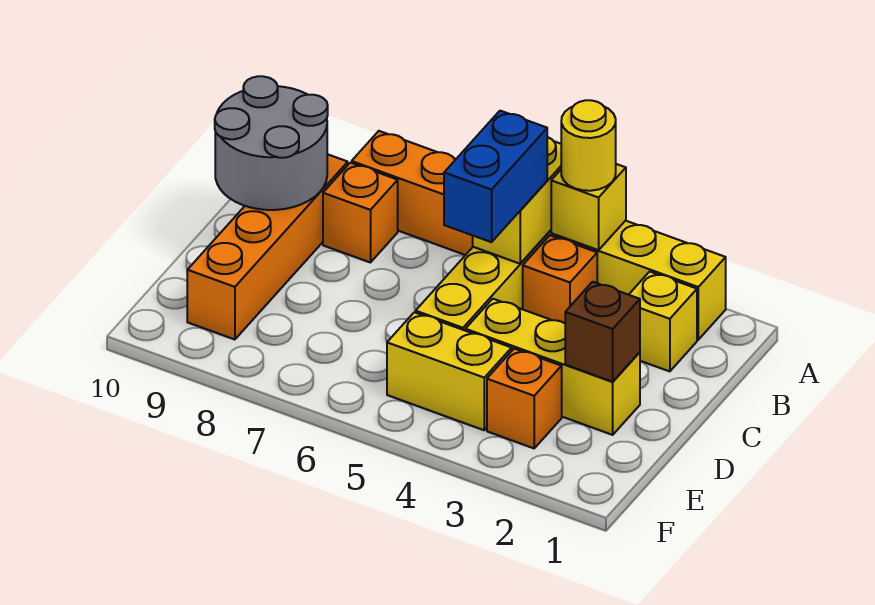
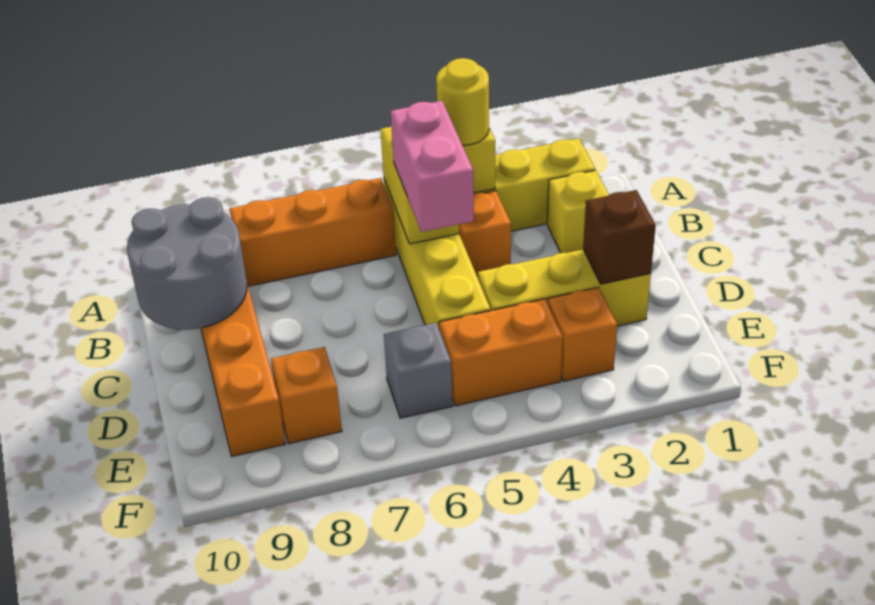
blue brick B5:C5 level 3 -> pink brick B5:C5 level 3
orange brick B8 level 1 -> orange brick E8 level 1
yellow brick E4:E5 level 1 -> orange brick E4:E5 level 1
none -> grey brick E6 level 1

